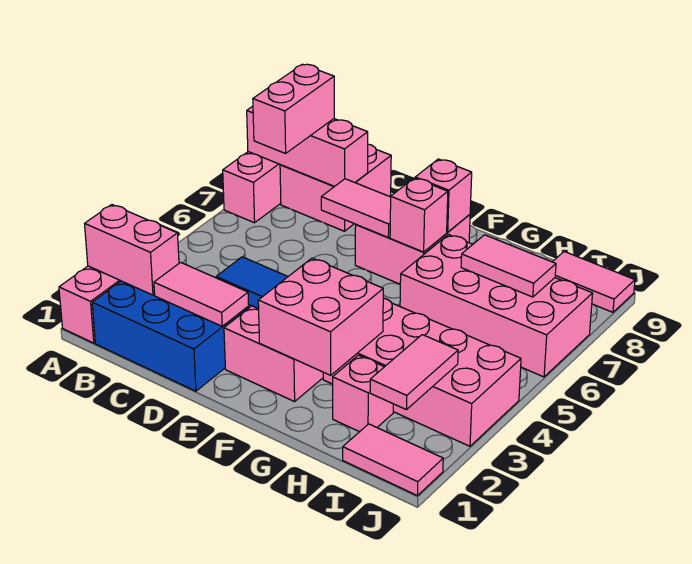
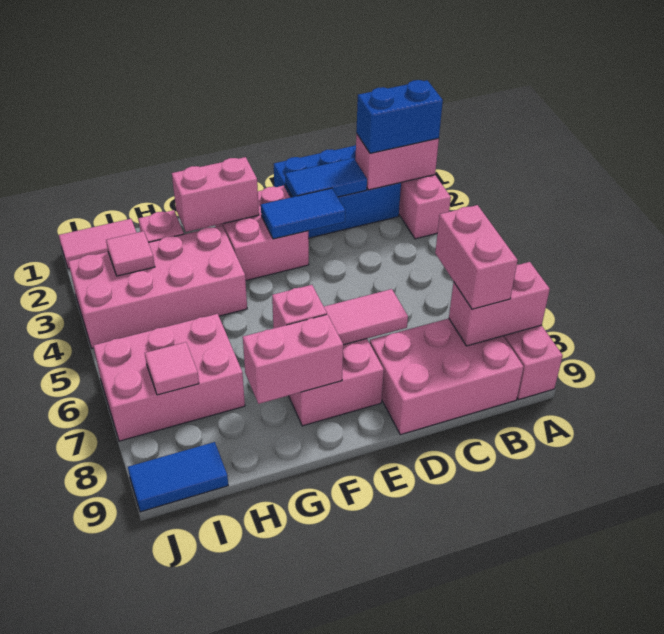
none -> blue brick A2:B2 level 3
pink brick A8:C8 level 2 -> pink brick A8:B8 level 2
pink brick B8:C9 level 1 -> pink brick B8:D9 level 1
pink tile C2:D2 level 2 -> blue tile C2:D2 level 2
pink brick F2:G3 level 2 -> pink brick F2:G2 level 2
pink brick F8 level 2 -> pink brick F8:G8 level 2
pink brick G6:J7 level 1 -> pink brick H6:J7 level 1
pink tile H7:I7 level 2 -> pink tile I7 level 2
pink tile I2:I3 level 2 -> pink tile I3 level 2
pink tile I9:J9 level 1 -> blue tile I9:J9 level 1

